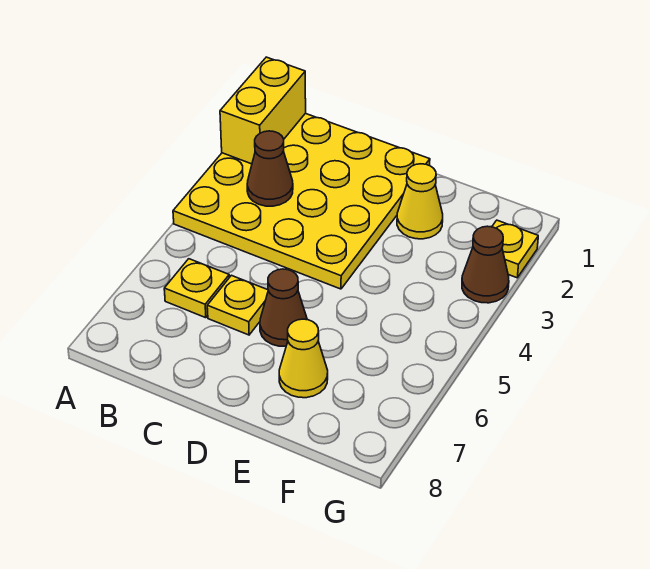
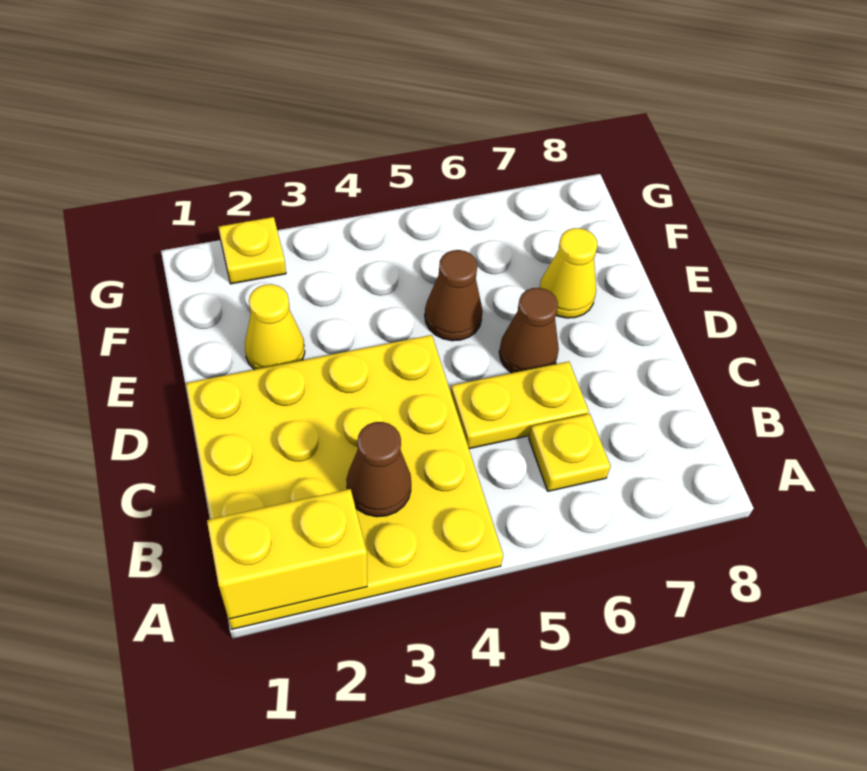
yellow plate C6 level 1 -> yellow plate C5:C6 level 1
brown cone G3 level 1 -> brown cone E5 level 1

